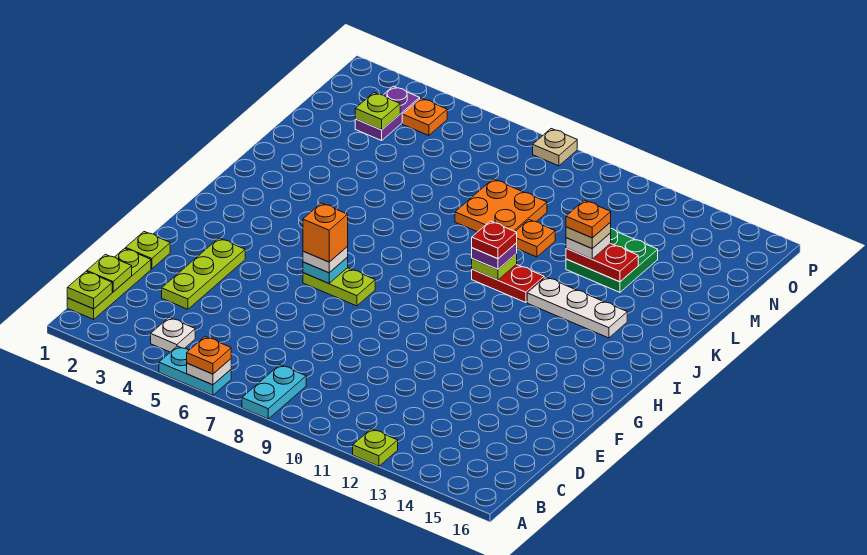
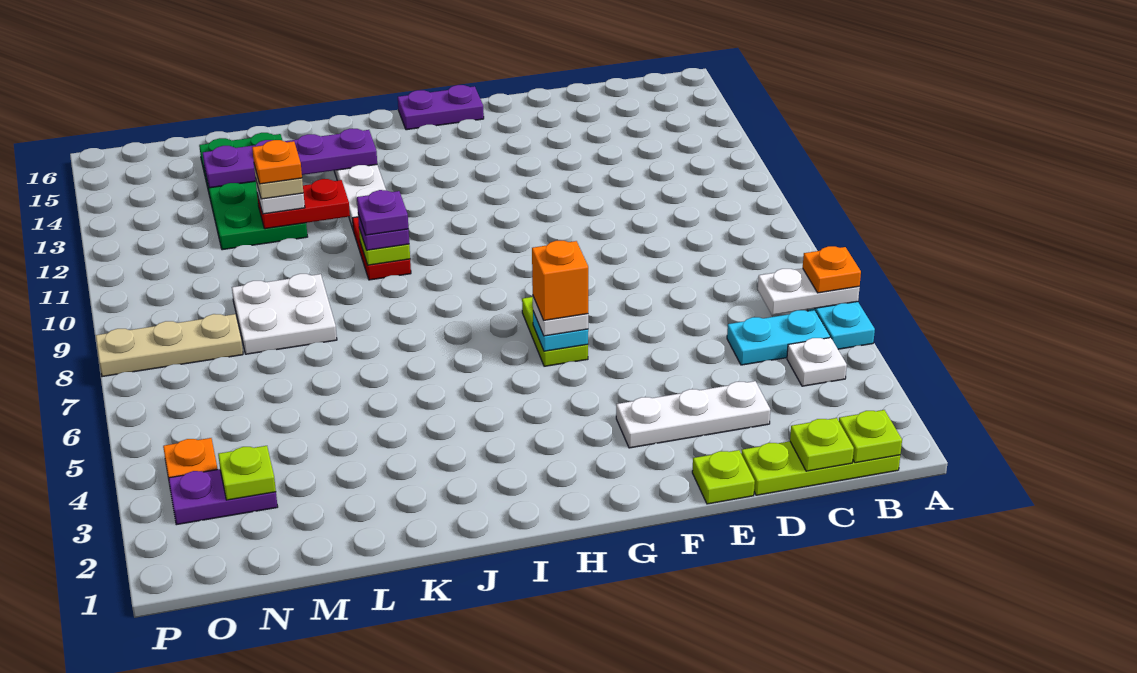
white plate A6 level 2 -> white plate A6:B6 level 2
cyan plate A8:B8 level 1 -> cyan plate B5:C5 level 1
lime plate A12 level 1 -> none
lime plate D3:F3 level 1 -> white plate D3:F3 level 1
none -> purple plate G16:H16 level 1
red plate J10 level 4 -> purple plate J10 level 4
none -> purple plate J14:M14 level 2
orange plate L8:M9 level 1 -> white plate L8:M9 level 1
orange plate L10 level 1 -> none
green plate L12:M13 level 1 -> green plate L12:M15 level 1
red plate L12:L13 level 2 -> red plate K12:L12 level 2
tan plate P8 level 1 -> tan plate N8:P8 level 1

